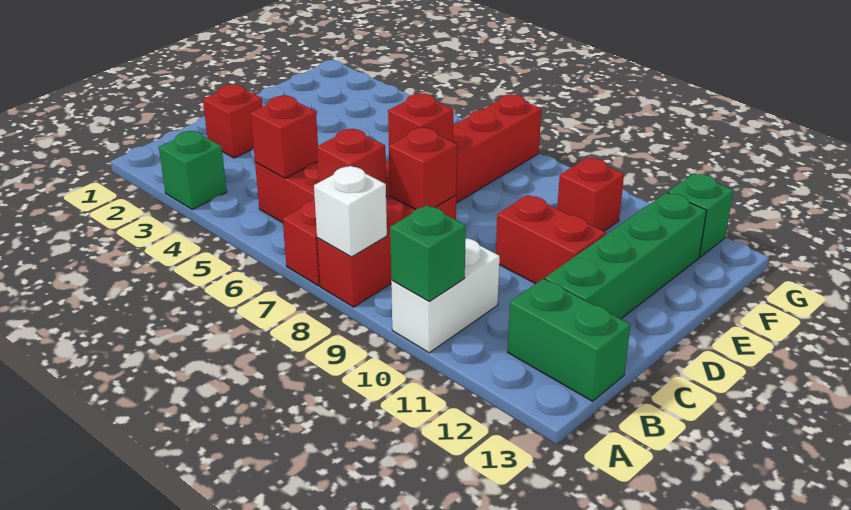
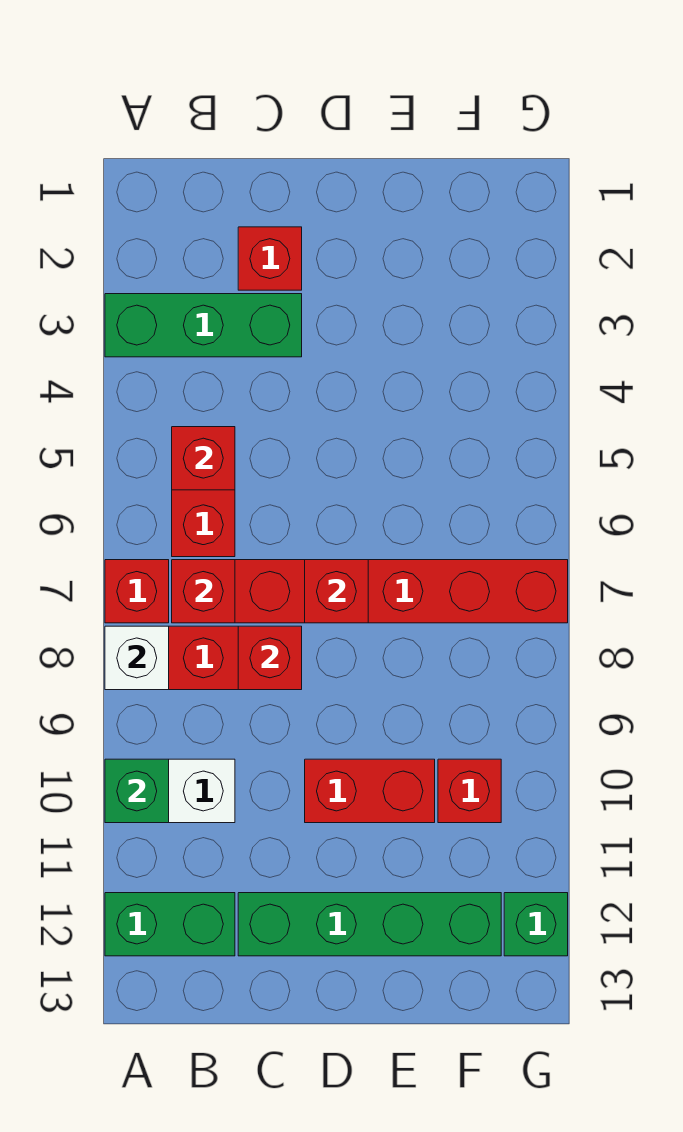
green brick A3 level 1 -> green brick A3:C3 level 1
green brick B12:B13 level 1 -> green brick A12:B12 level 1
red brick D10:D11 level 1 -> red brick D10:E10 level 1

